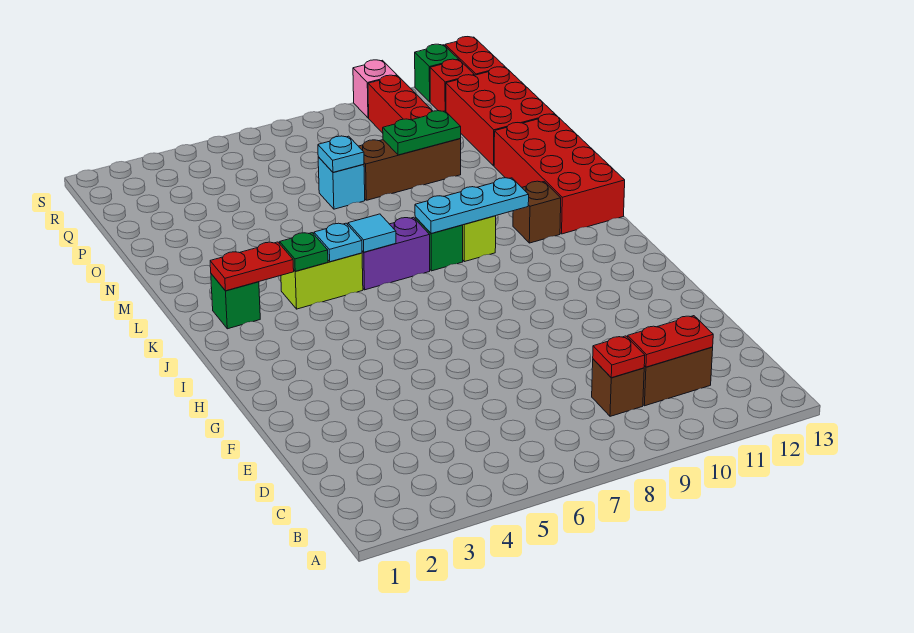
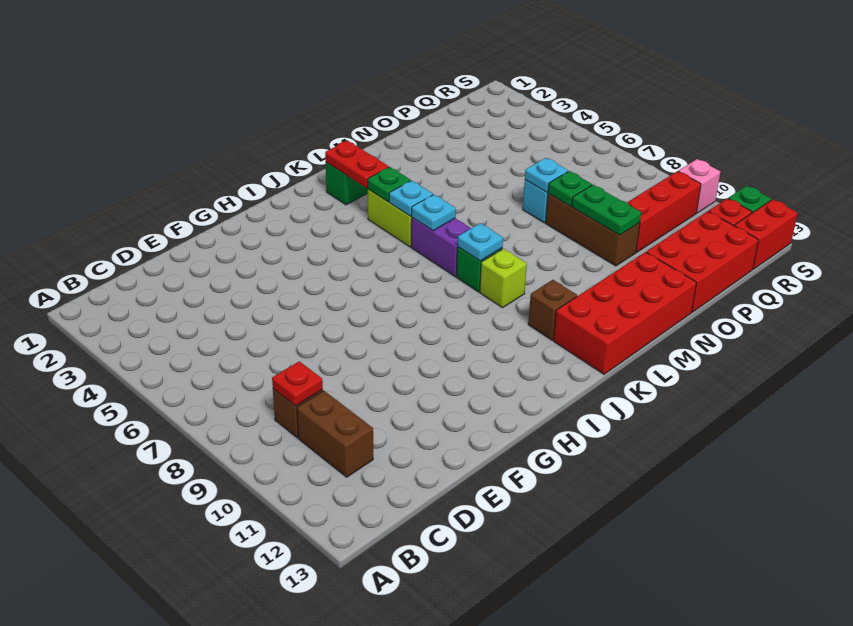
red plate C10:C11 level 2 -> none
cyan tile K6 level 2 -> cyan plate K6 level 2
cyan plate K8:K10 level 2 -> cyan plate K8 level 2
none -> green plate O8 level 2

